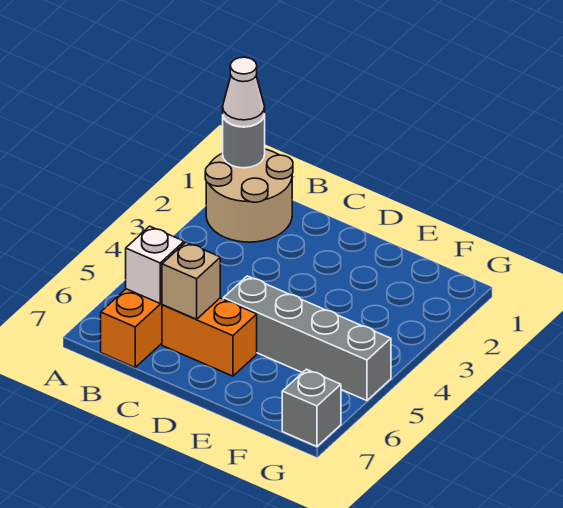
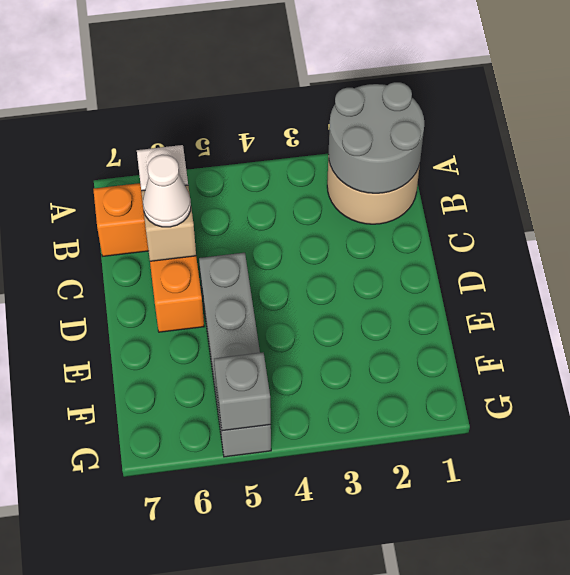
grey round brick A1 level 2 -> grey round brick A1:B2 level 2
white cone A1 level 3 -> white cone C6 level 3
grey brick G7 level 1 -> grey brick G5 level 2

